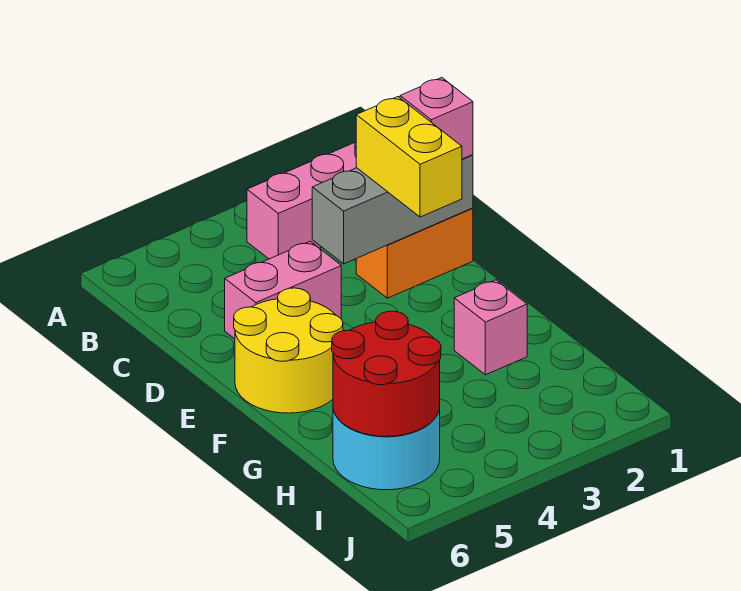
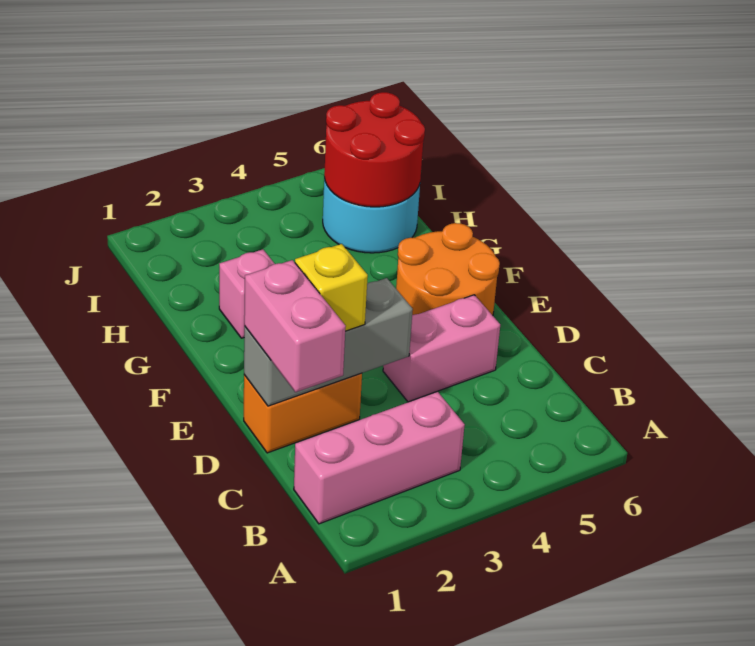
pink brick D1 level 3 -> pink brick C1:D1 level 3
yellow brick D2:E2 level 3 -> yellow brick D2 level 3
yellow round brick E5:F6 level 1 -> orange round brick E5:F6 level 1

